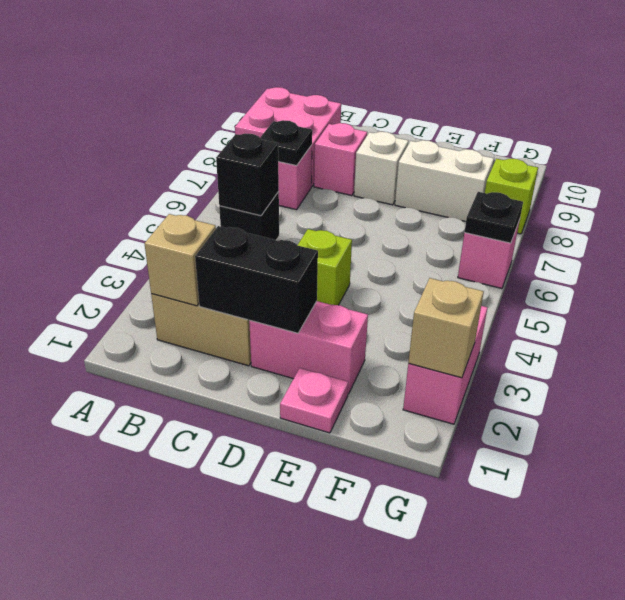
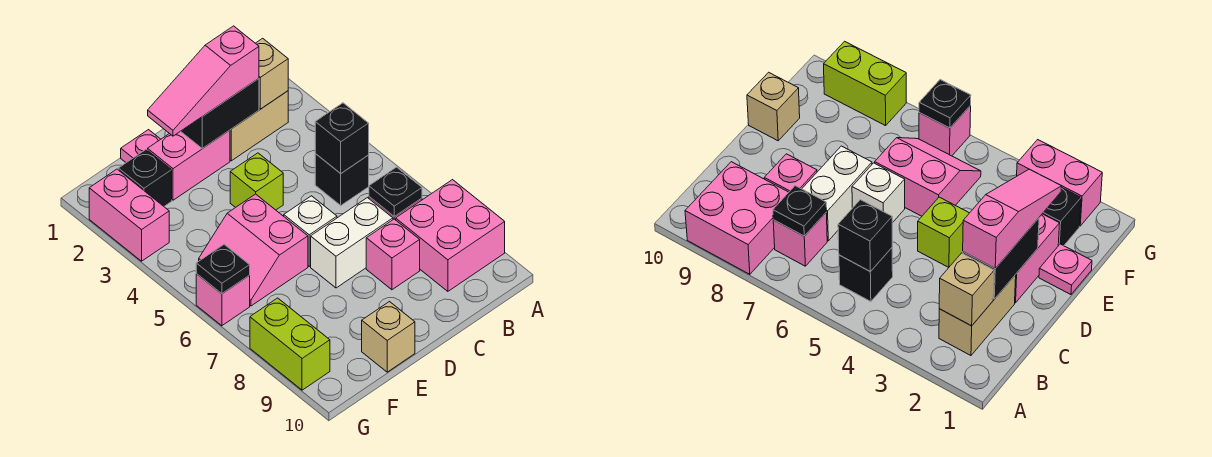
none -> pink slope C2:E2 level 3 top C
white brick D8 level 1 -> white brick D6 level 1
none -> pink slope E5:F6 level 1 top E
white brick E8:F8 level 1 -> white brick C7:D7 level 1
none -> black brick F2 level 1
tan brick G2 level 2 -> tan brick E10 level 1
lime brick G8 level 1 -> lime brick G8:G9 level 1

